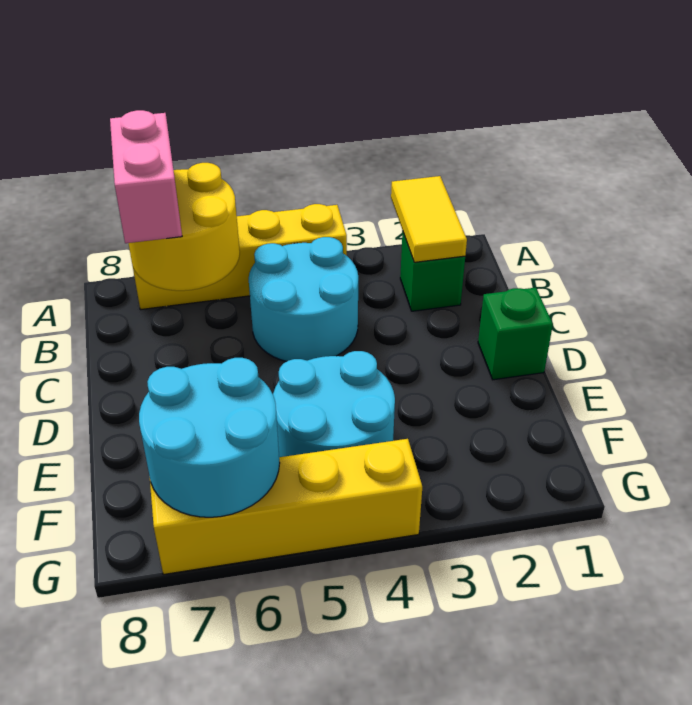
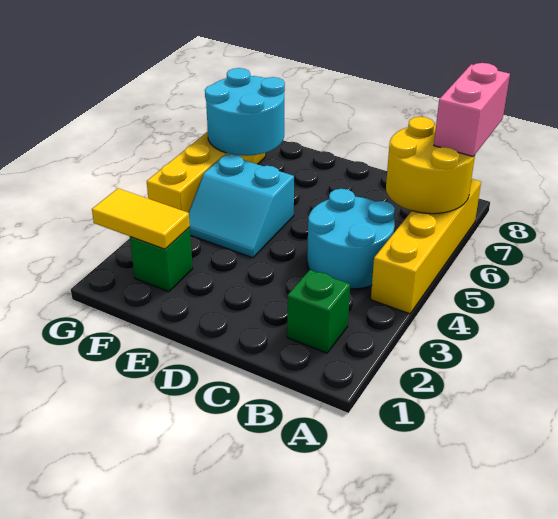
yellow tile A2:B2 level 2 -> yellow tile F2:G2 level 2
pink brick A7:B7 level 3 -> pink brick A7:A8 level 3
green brick D1 level 1 -> green brick F2 level 1
cyan round brick E4:F5 level 1 -> cyan slope E4:F5 level 1 top 5

